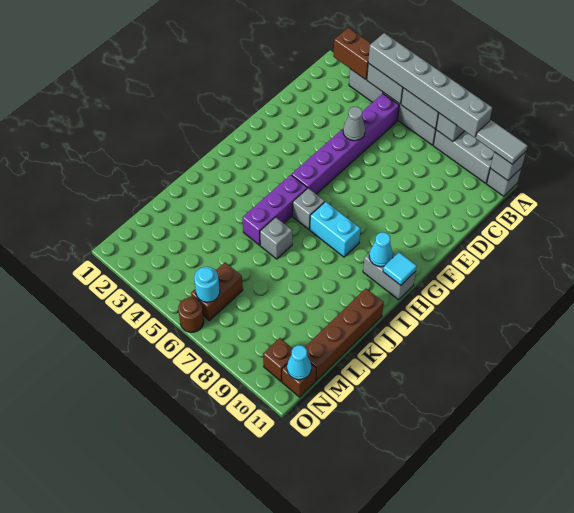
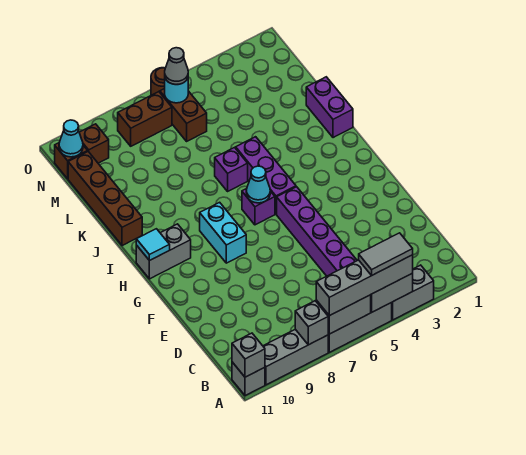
brown brick A2:A3 level 2 -> brown brick N7:N8 level 1
grey brick A4:A9 level 3 -> grey brick A4:A7 level 3
grey tile A10:A11 level 3 -> grey tile A4:A5 level 4
grey cone D5 level 2 -> grey cone N6 level 3
grey brick H6 level 1 -> purple brick H6 level 1
cyan brick H7:H8 level 1 -> cyan brick G8:H8 level 1
cyan cone H10 level 2 -> cyan cone H6 level 2
none -> purple brick J1:K1 level 1
grey brick J6 level 1 -> purple brick J6 level 1

